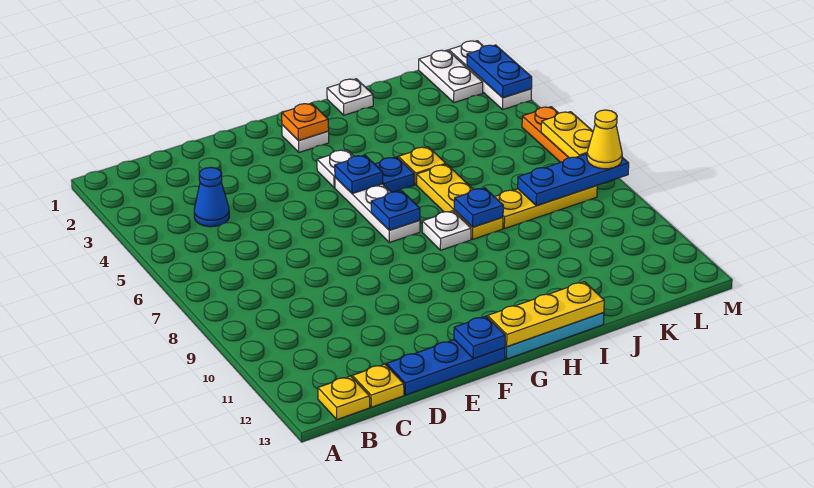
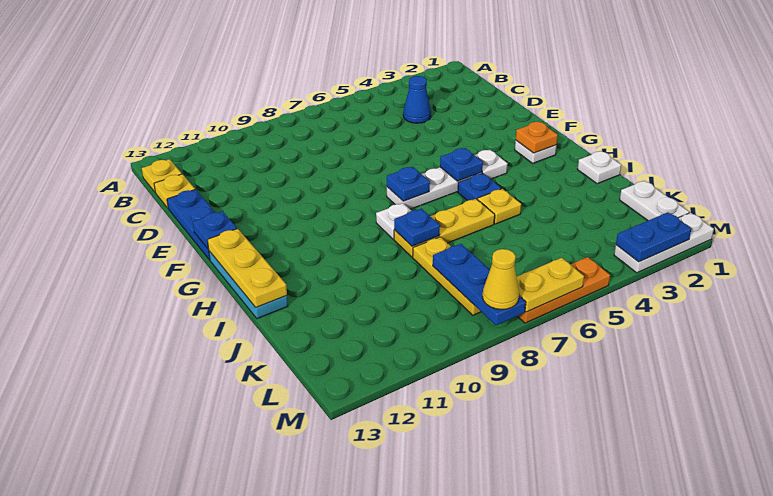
white plate L1:L2 level 1 -> white plate K1:L1 level 1

